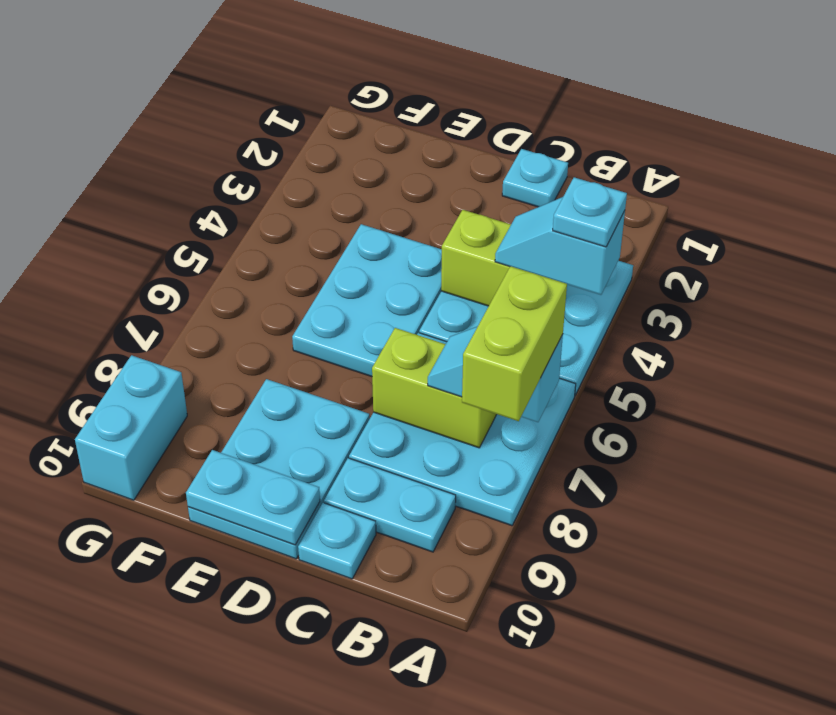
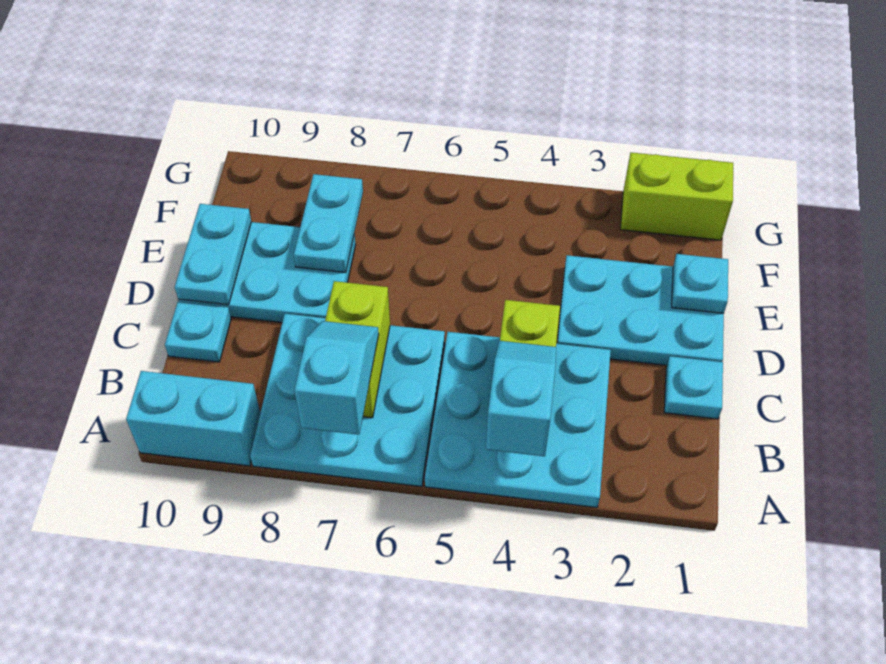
cyan plate A4 level 4 -> cyan plate E1 level 2
lime brick A7:A8 level 4 -> lime brick G1:G2 level 1
cyan plate B9:C9 level 1 -> cyan plate E8:F8 level 2
cyan plate D4:E6 level 1 -> cyan plate D1:E3 level 1
cyan brick G9:G10 level 1 -> cyan brick A9:A10 level 1

